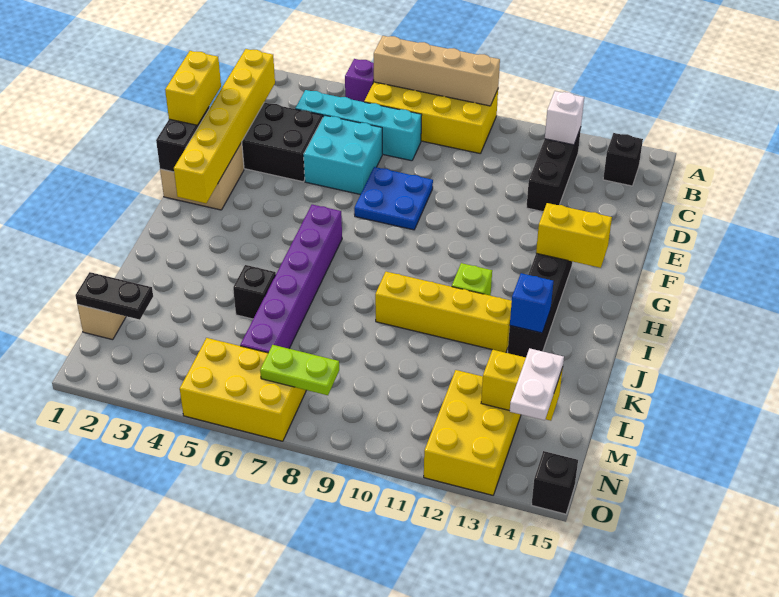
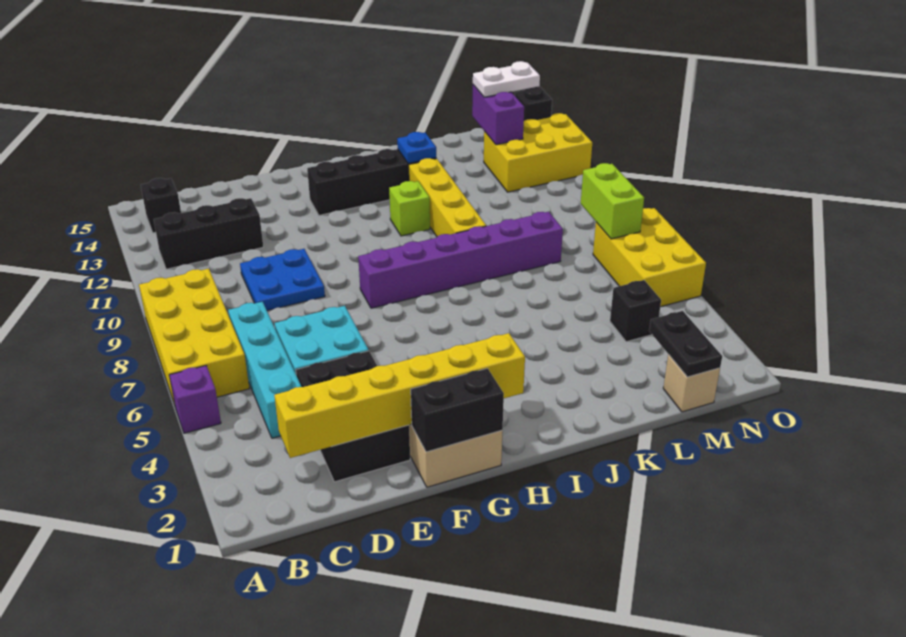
tan brick A6:A9 level 2 -> none
white brick B12 level 2 -> none
yellow brick E1:F1 level 3 -> none
blue plate E7:F8 level 1 -> blue plate D9:E10 level 1
yellow brick G13:G14 level 2 -> none
purple brick H6:M6 level 1 -> purple brick G8:L8 level 1
blue brick J13 level 2 -> blue plate J13 level 2
black brick K5 level 1 -> black brick M4 level 1
yellow brick M13:M14 level 2 -> purple brick M13:M14 level 2
lime plate N7:N8 level 2 -> lime brick N7:N8 level 2

